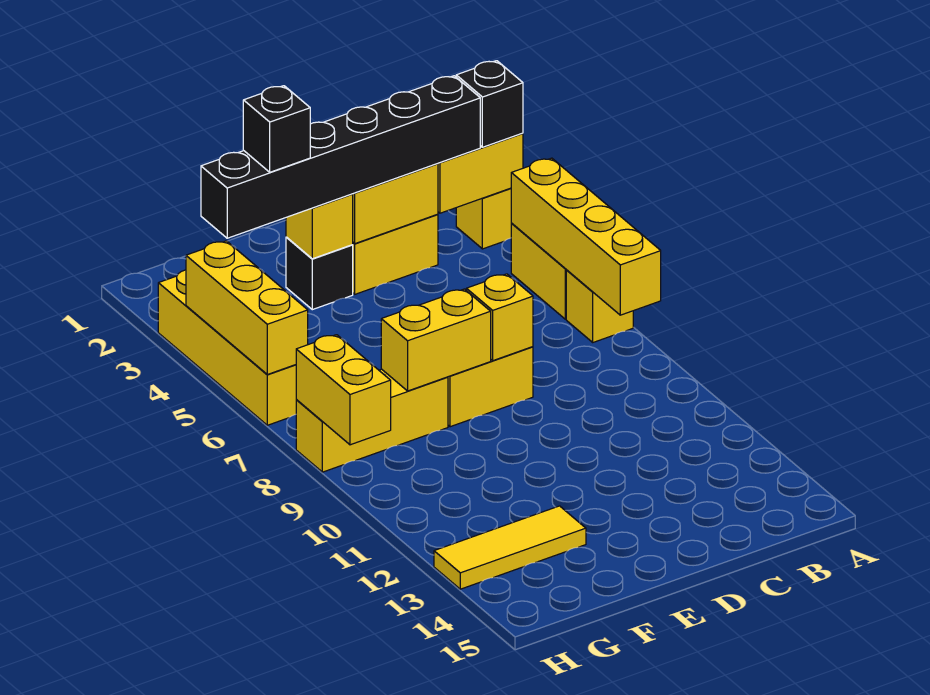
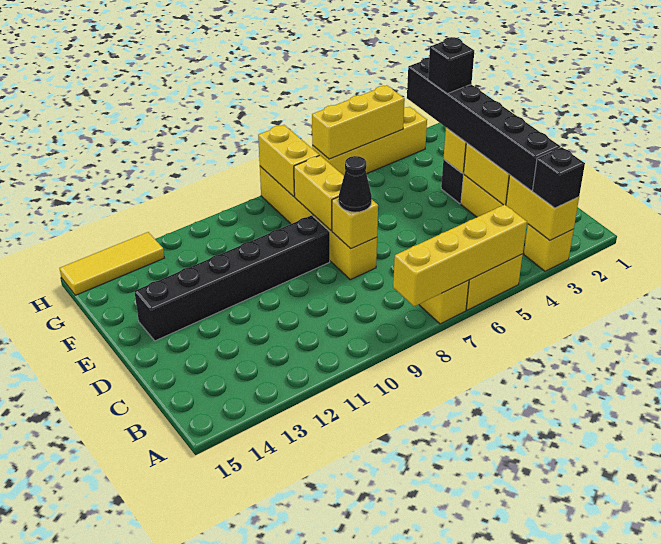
none -> black cone D8 level 3
none -> black brick E9:E14 level 1
yellow tile F13:H13 level 1 -> yellow tile H13:H15 level 1
yellow brick H8:H9 level 2 -> yellow brick G8:H8 level 2

